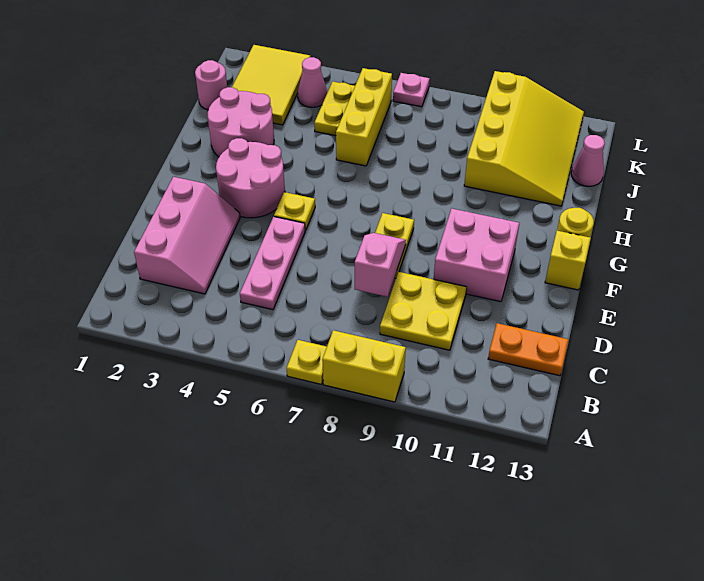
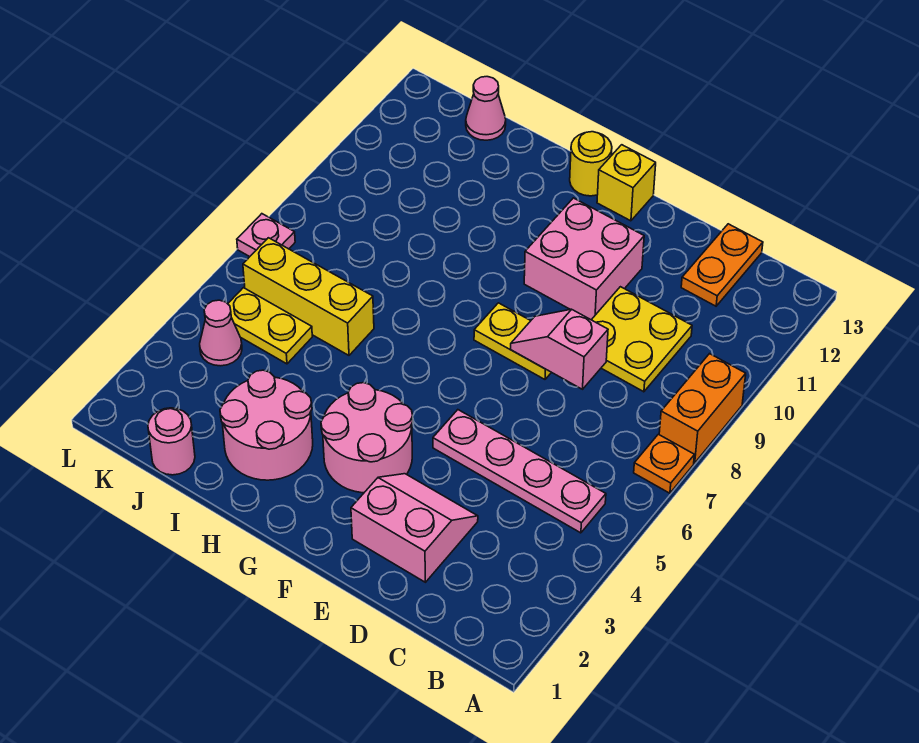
yellow plate A7 level 1 -> orange plate A7 level 1
yellow brick A8:A9 level 1 -> orange brick A8:A9 level 1
pink slope C2:E3 level 1 top 2 -> pink slope D2:E3 level 1 top 2
pink plate C5:E5 level 1 -> pink plate B5:E5 level 1
yellow plate F5 level 1 -> none
yellow slope I10:L12 level 1 top 10 -> none
yellow tile J2:L3 level 1 -> none

